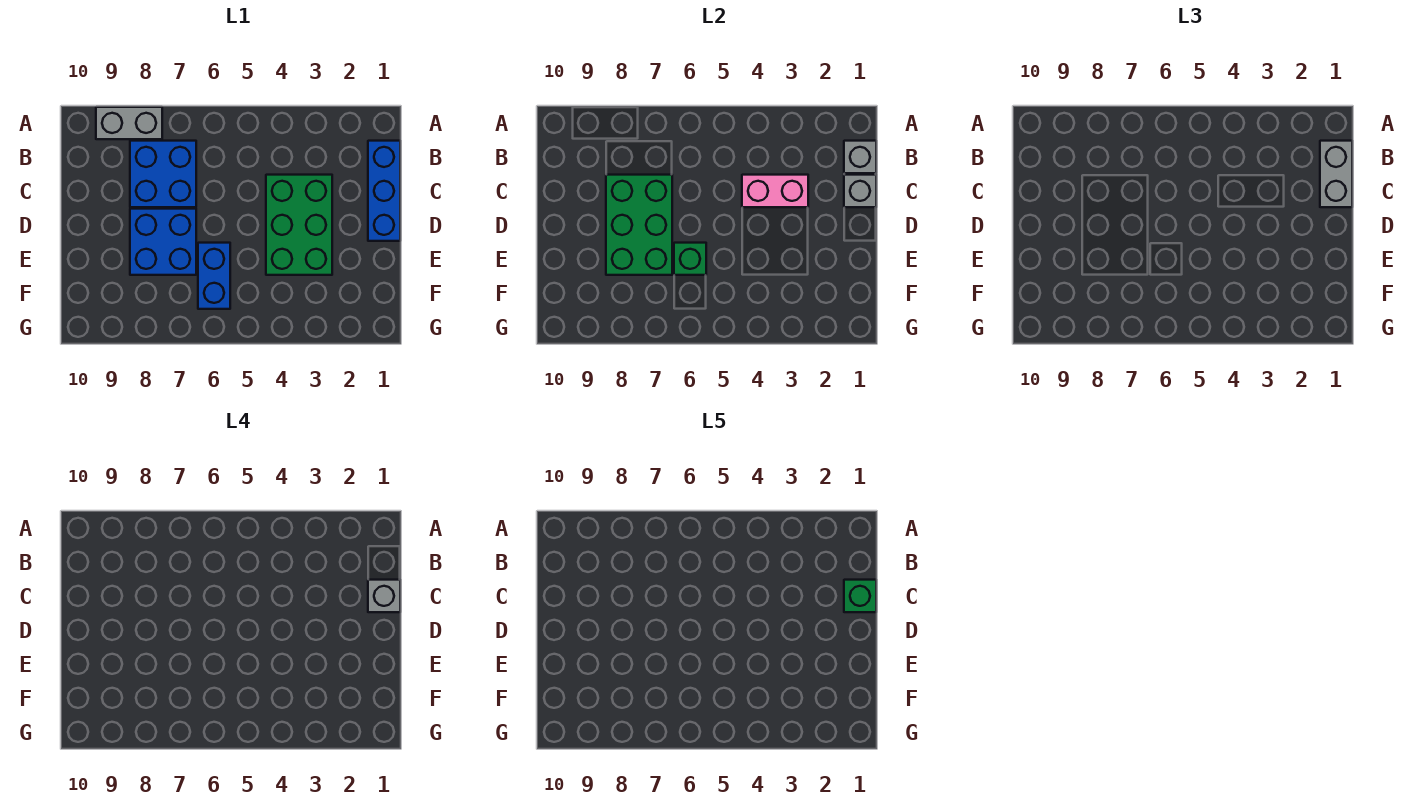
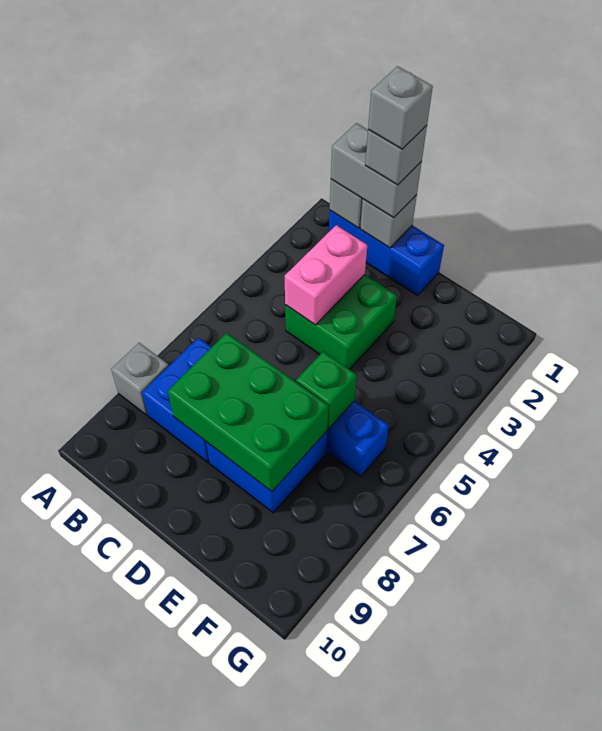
grey brick A8:A9 level 1 -> grey brick A8 level 1
green brick C1 level 5 -> grey brick C1 level 5
green brick C3:E4 level 1 -> green brick C3:D4 level 1

